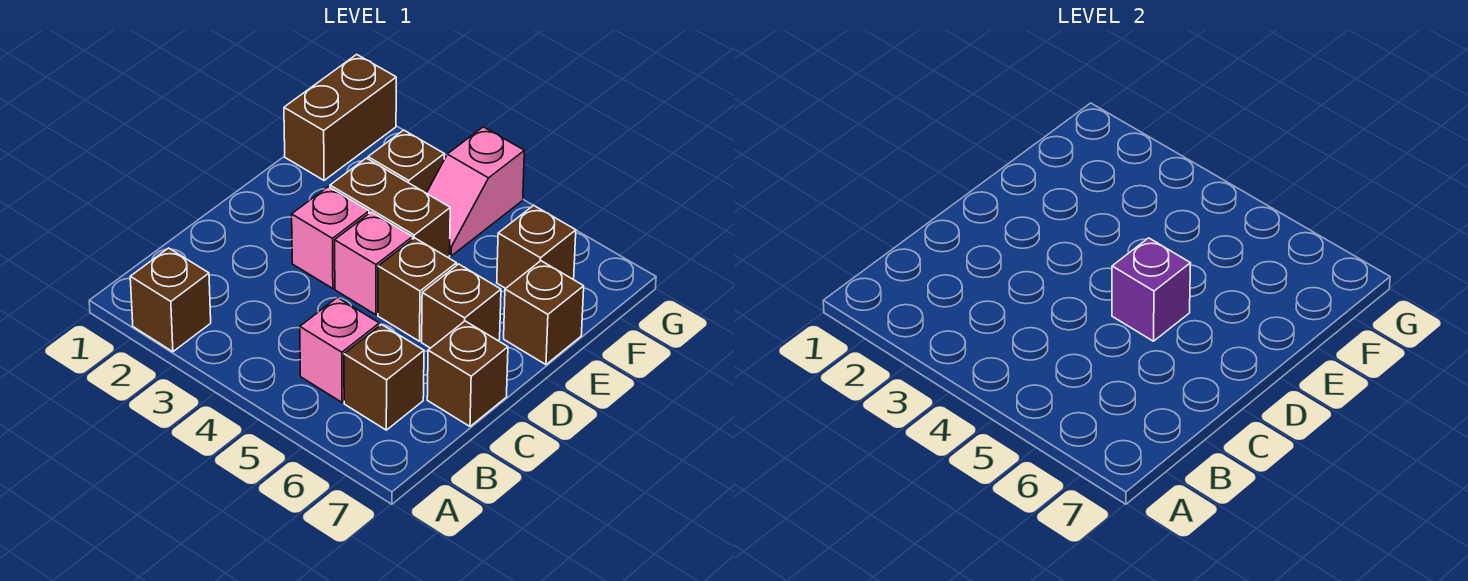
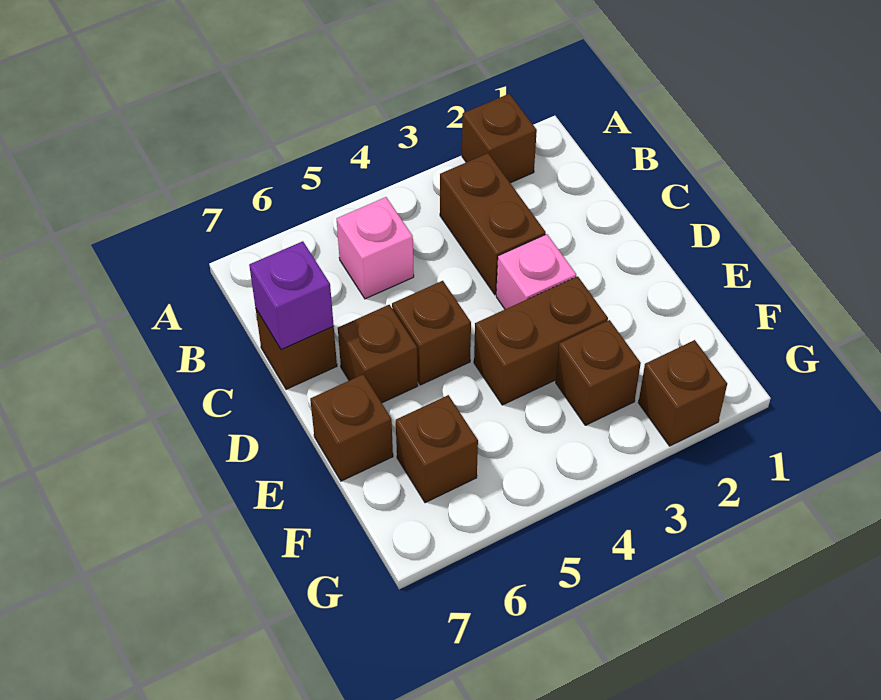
brown brick B6 level 1 -> brown brick G2 level 1
pink brick D4 level 1 -> none
purple brick D5 level 2 -> purple brick C7 level 2
brown brick F1:G1 level 1 -> brown brick B3:C3 level 1
pink slope F4:G4 level 1 top G -> none

